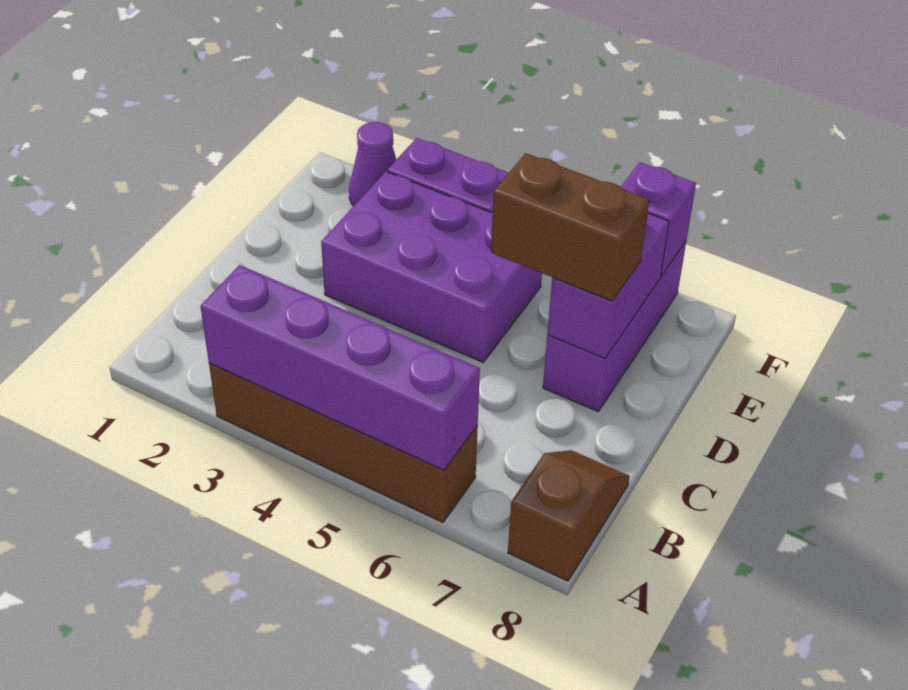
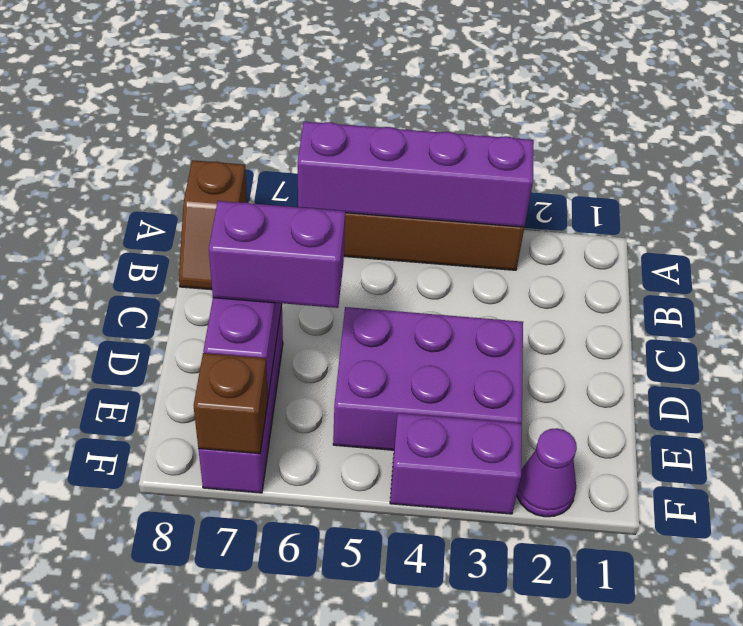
brown brick D6:D7 level 3 -> purple brick D6:D7 level 3
purple brick F7 level 2 -> brown brick F7 level 2

